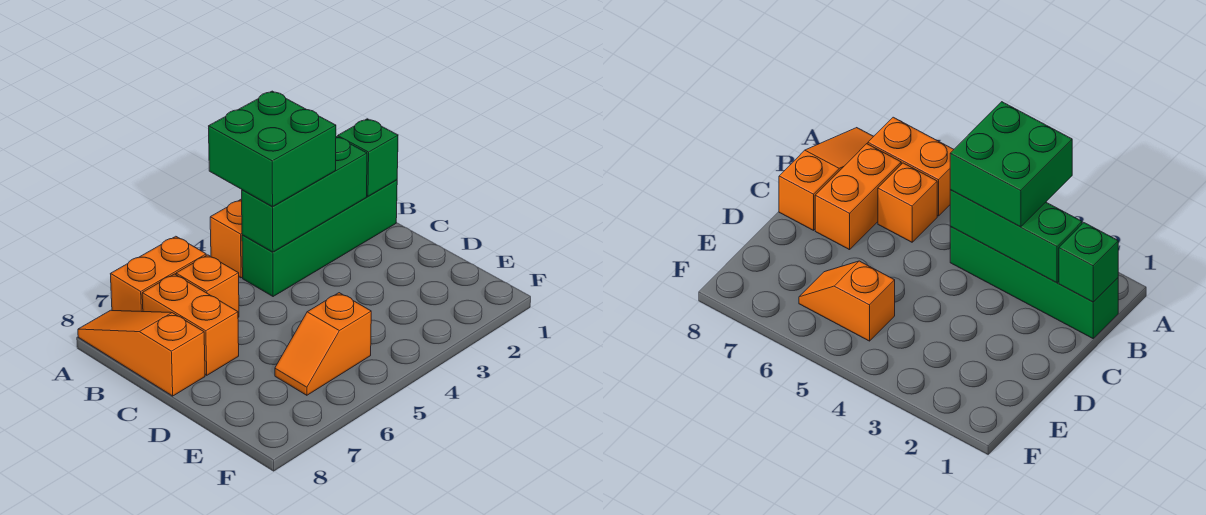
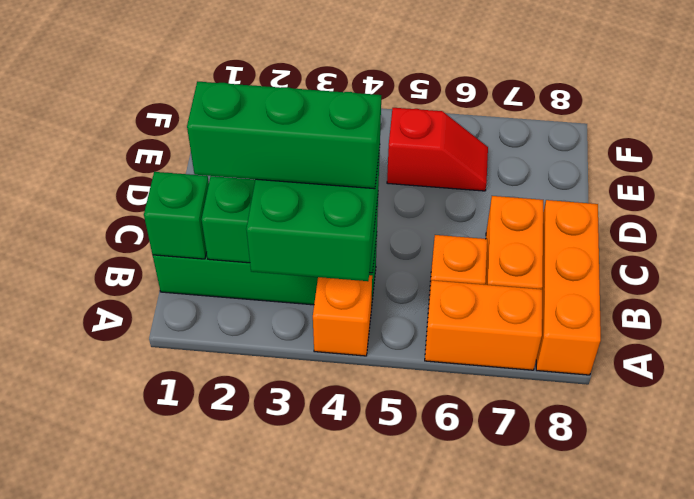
orange slope A8:C8 level 1 top C -> orange brick A8:C8 level 1
none -> green brick B2:B4 level 4
orange slope E5:E6 level 1 top 5 -> red slope E5:E6 level 1 top 5

